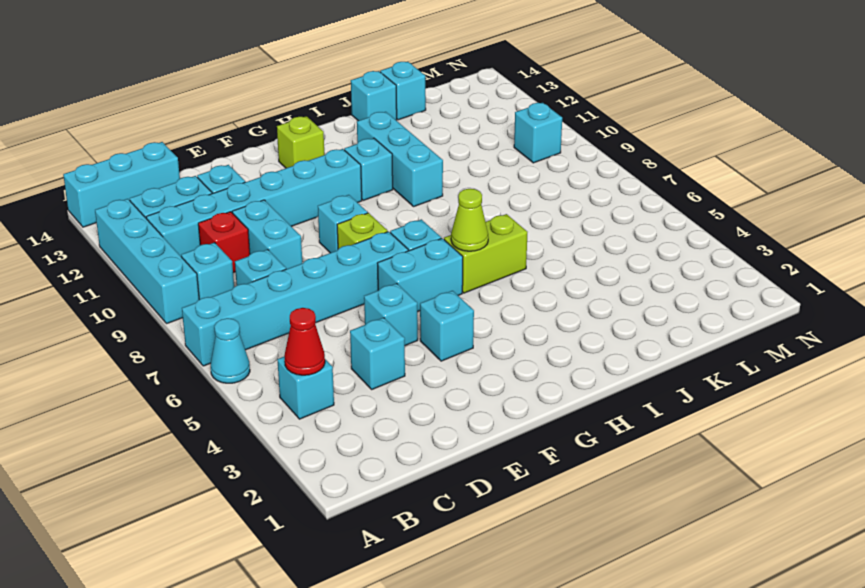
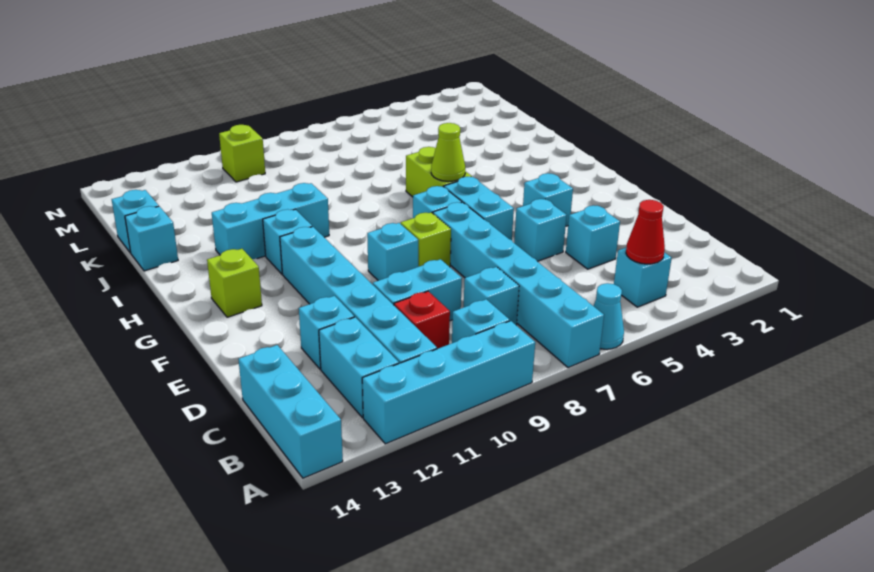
cyan brick M10 level 1 -> lime brick M10 level 1

